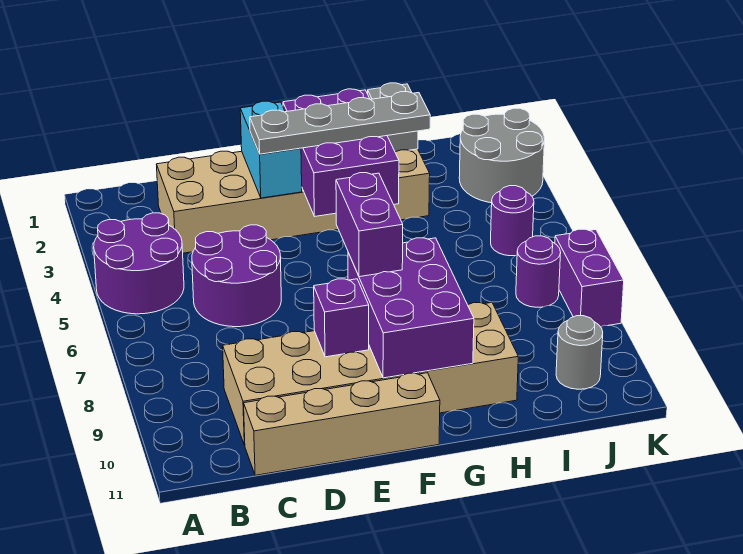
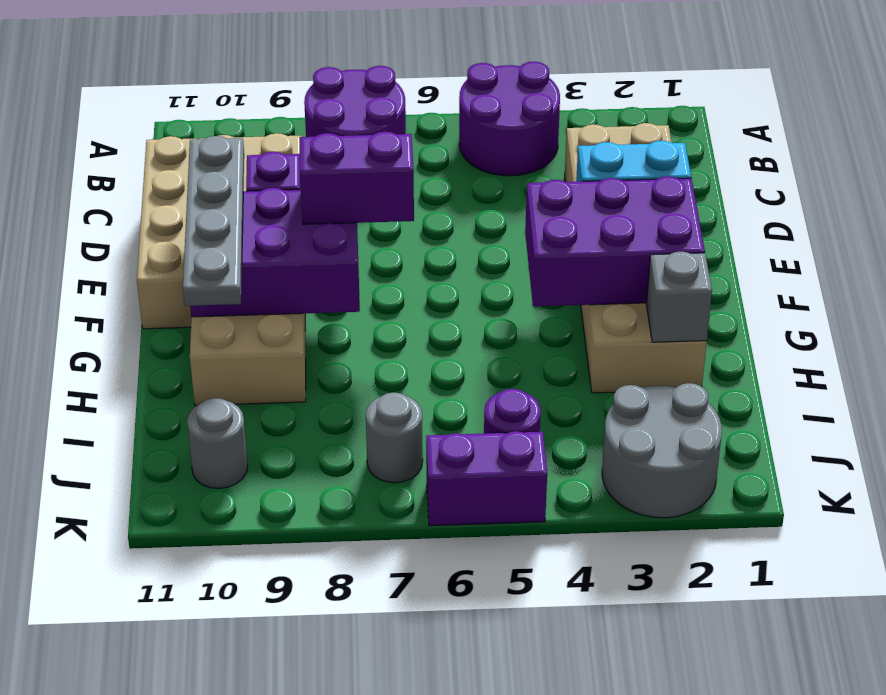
purple round brick C5:D6 level 1 -> purple round brick A7:B8 level 1
grey plate E3:H3 level 3 -> grey plate E10:H10 level 3
purple round brick J7 level 1 -> grey round brick J7 level 1
purple brick K7:K8 level 1 -> purple brick K5:K6 level 1

